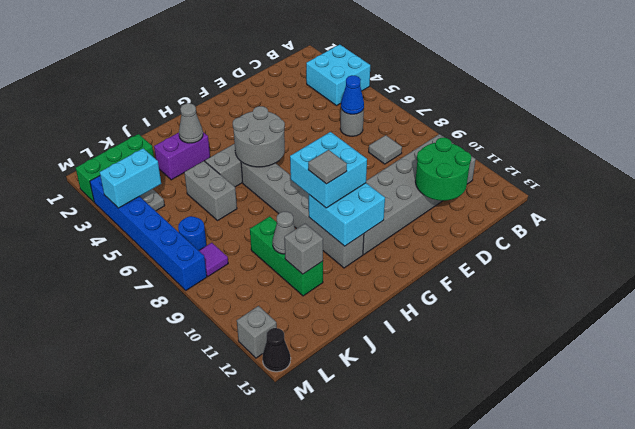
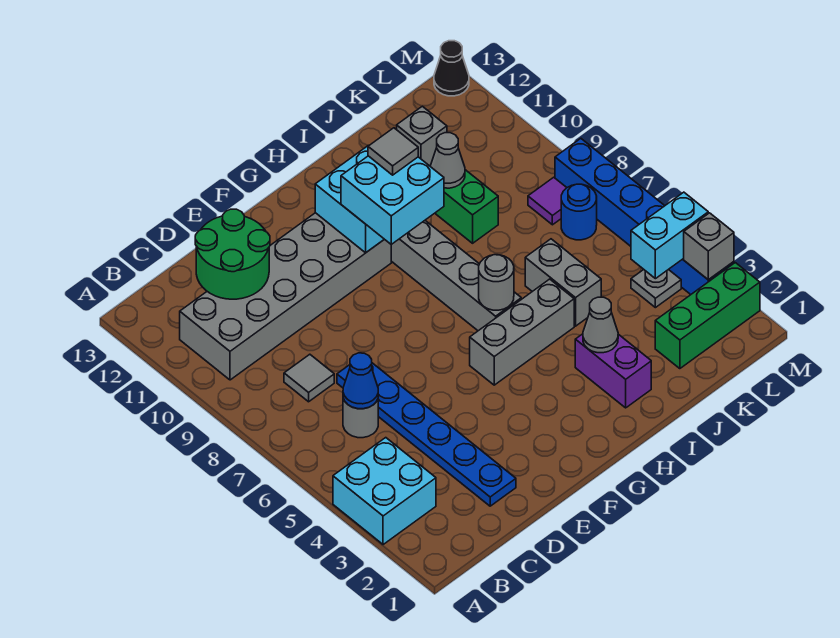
none -> blue plate D2:D7 level 1
grey round brick G5:H6 level 2 -> grey round brick H6 level 2
purple brick I3:J3 level 1 -> purple brick I2:I3 level 1
grey brick M12 level 1 -> grey brick M3 level 2

